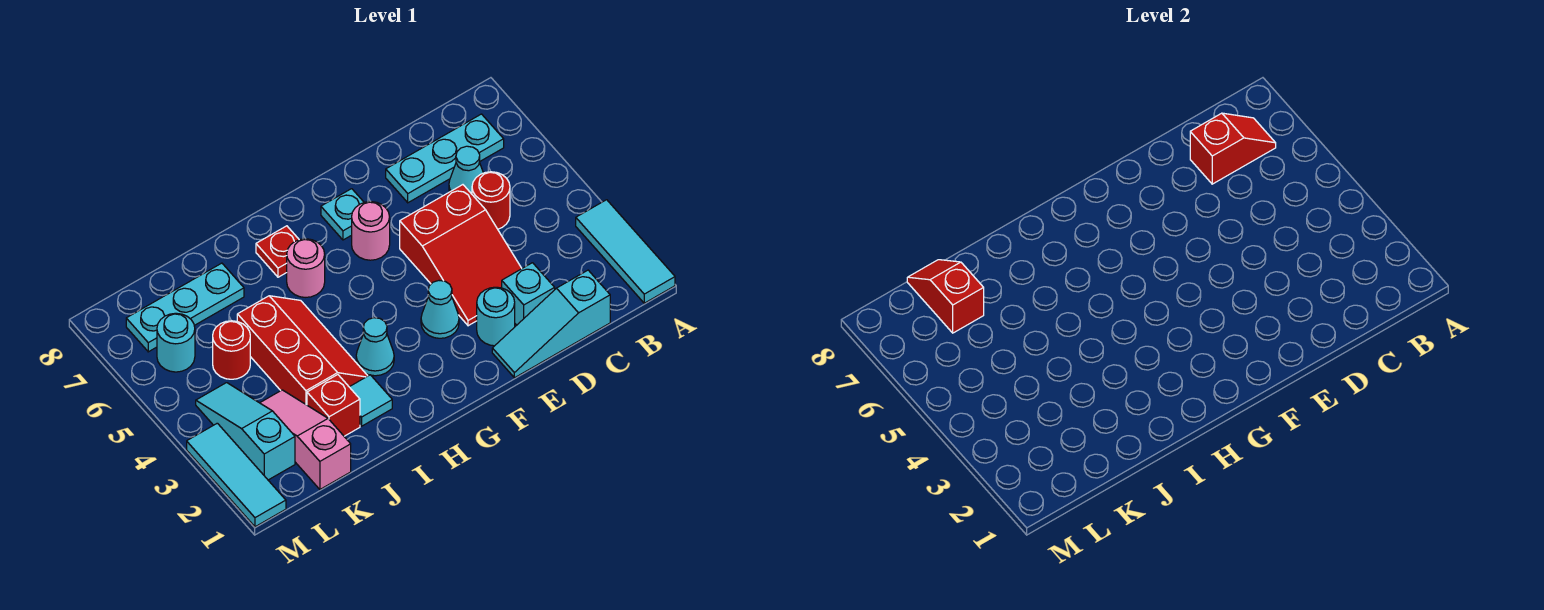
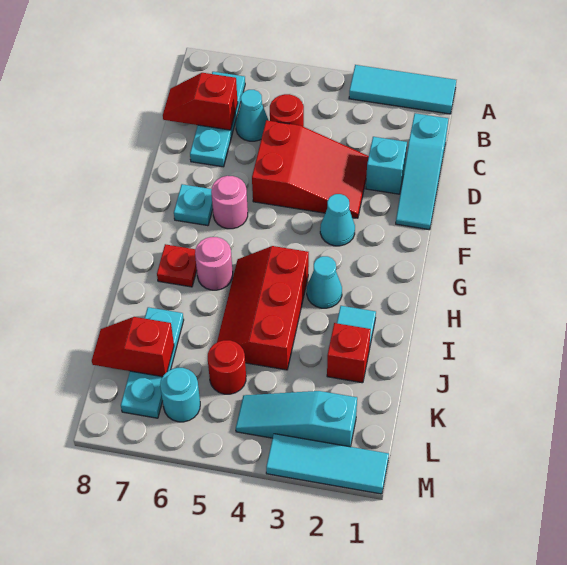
red slope B7:C7 level 2 top C -> red slope C7:C8 level 2 top 7
cyan round brick E2 level 1 -> none
red slope I3:J5 level 1 top J -> red slope H4:J5 level 1 top 4
pink slope K1:K3 level 1 top 1 -> none

